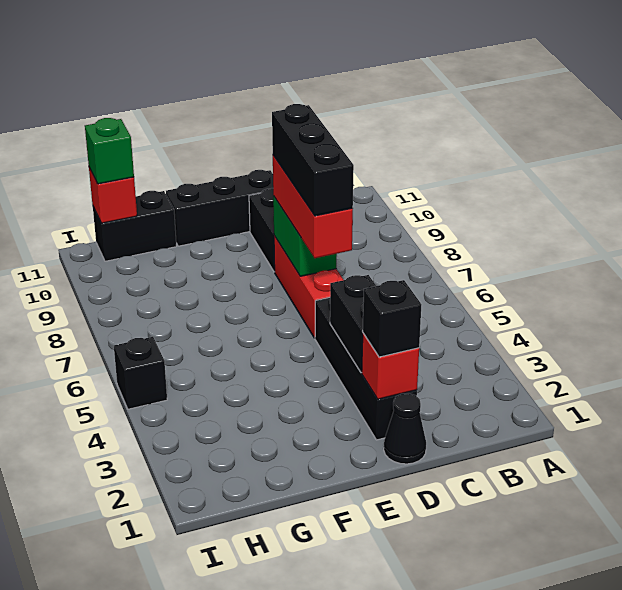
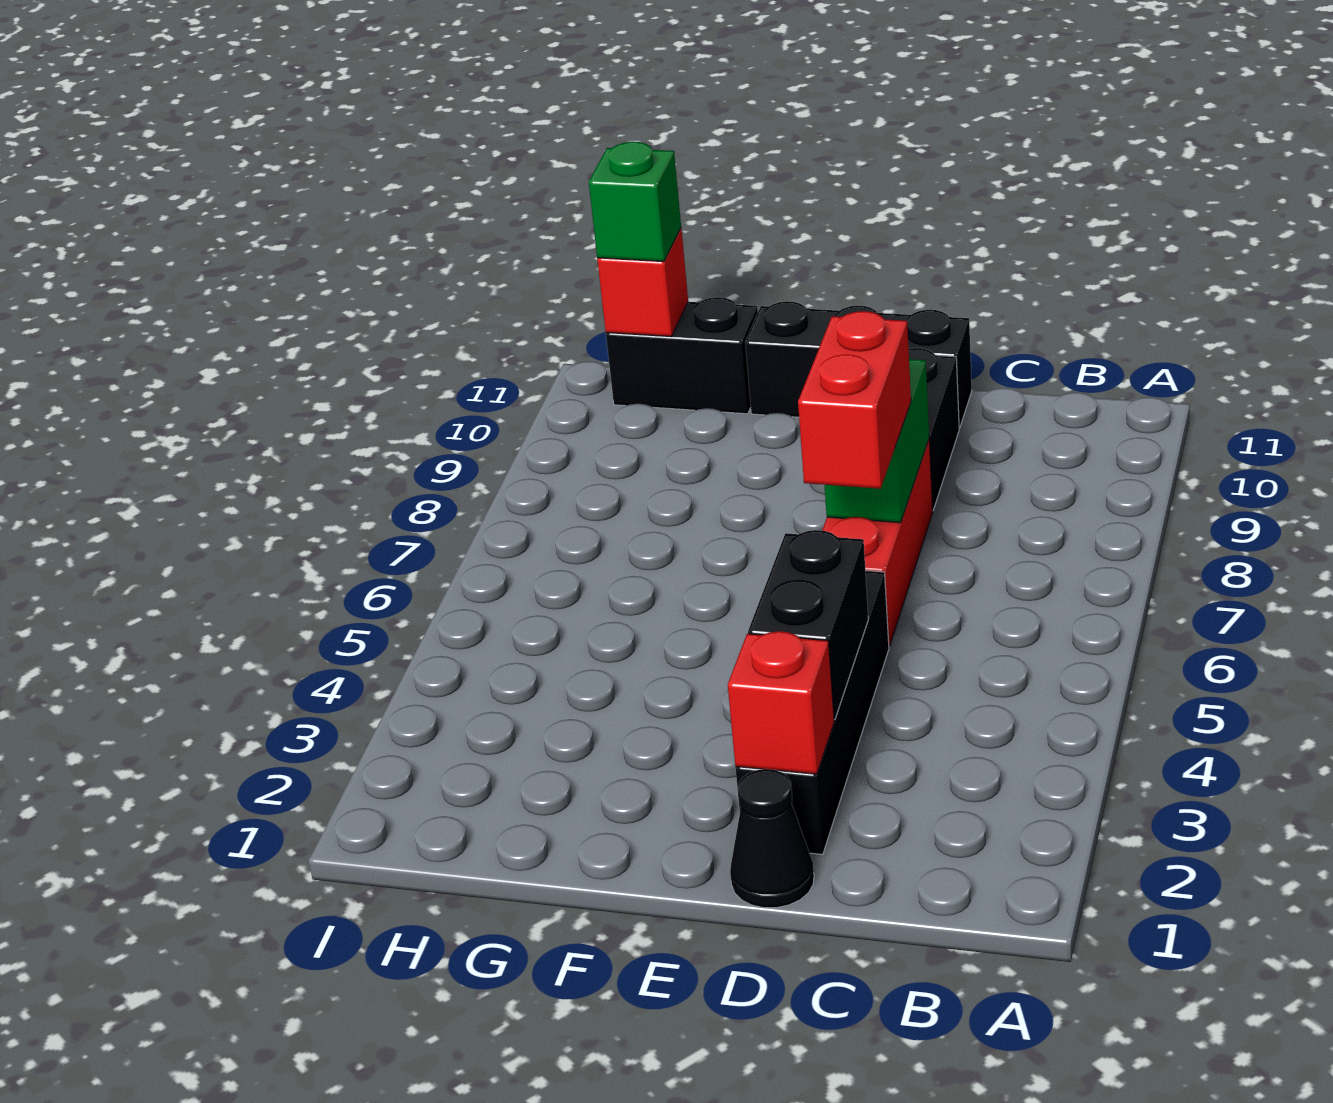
black brick D2 level 3 -> none
red brick D6:D8 level 3 -> red brick D6:D7 level 3
black brick D6:D8 level 4 -> none
black brick I5 level 1 -> none

